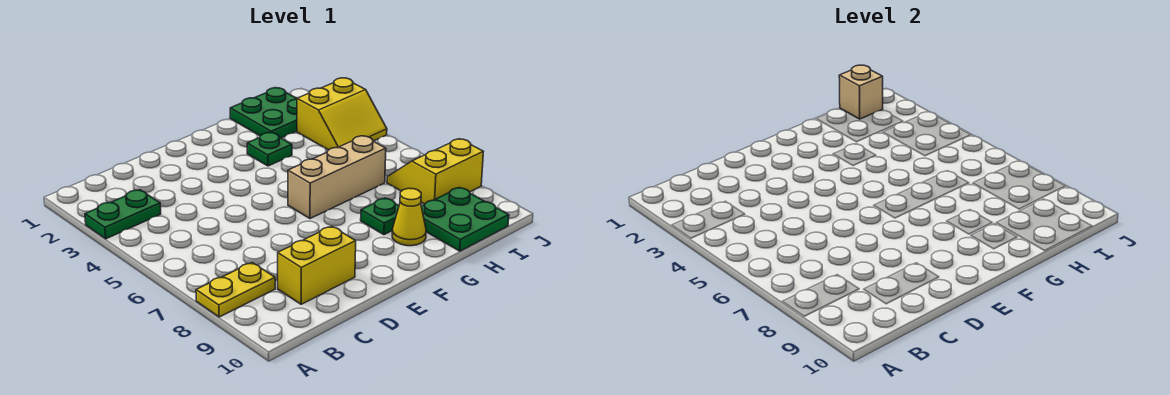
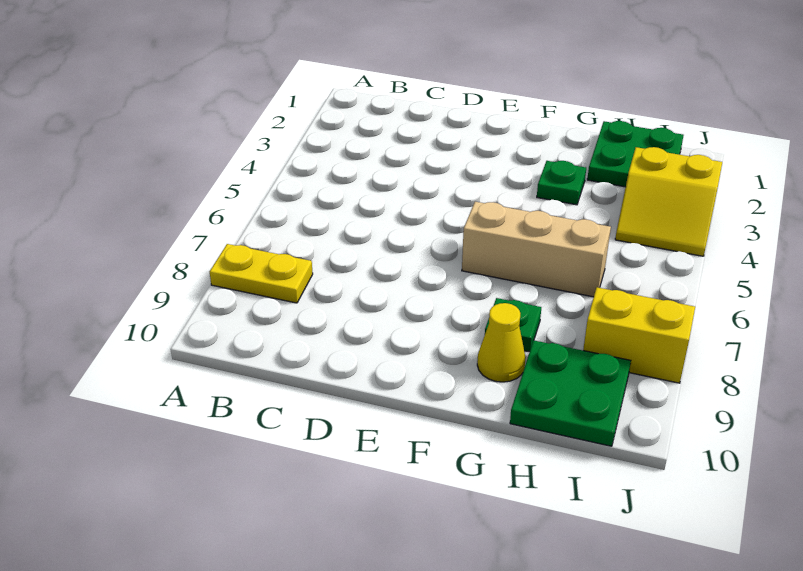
green plate A3:B3 level 1 -> none
yellow brick C9:D9 level 1 -> none
tan brick I1 level 2 -> none

